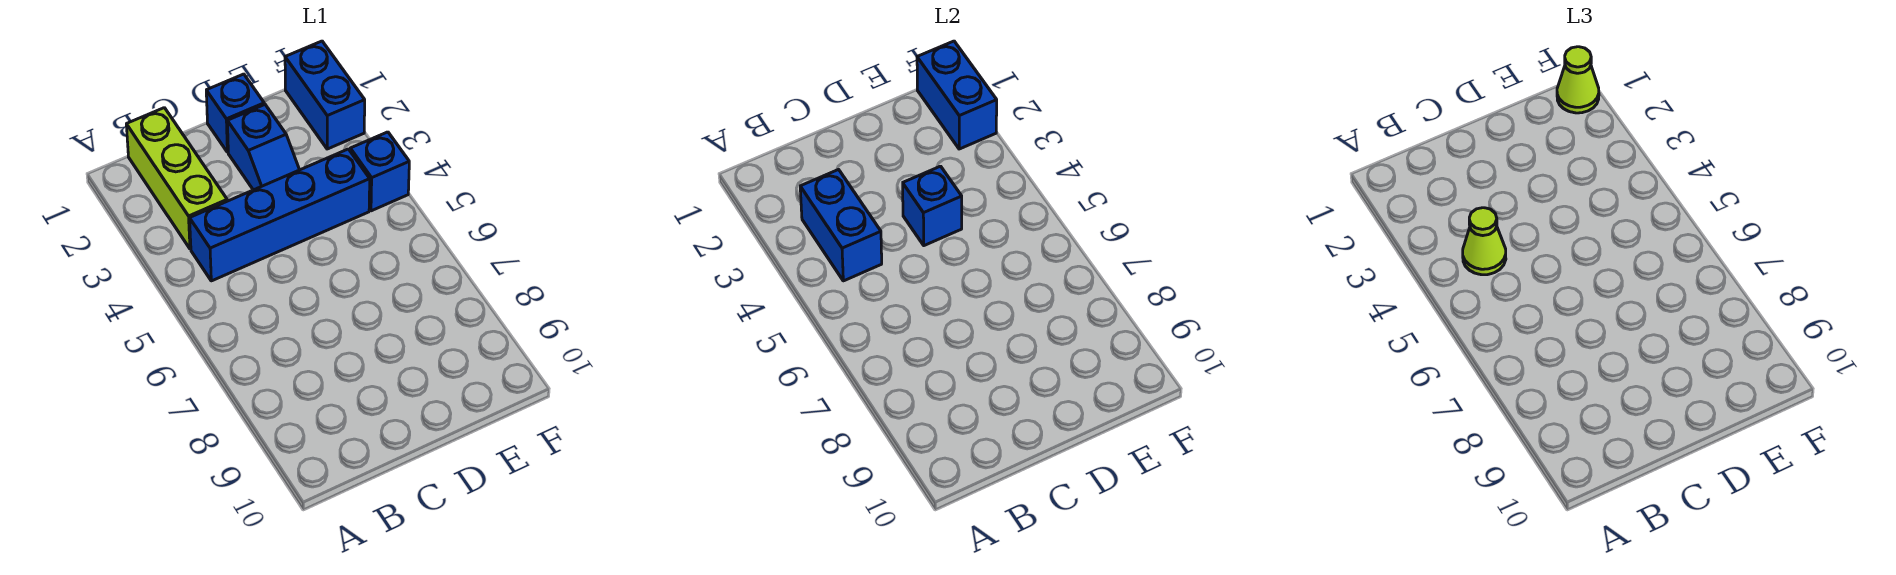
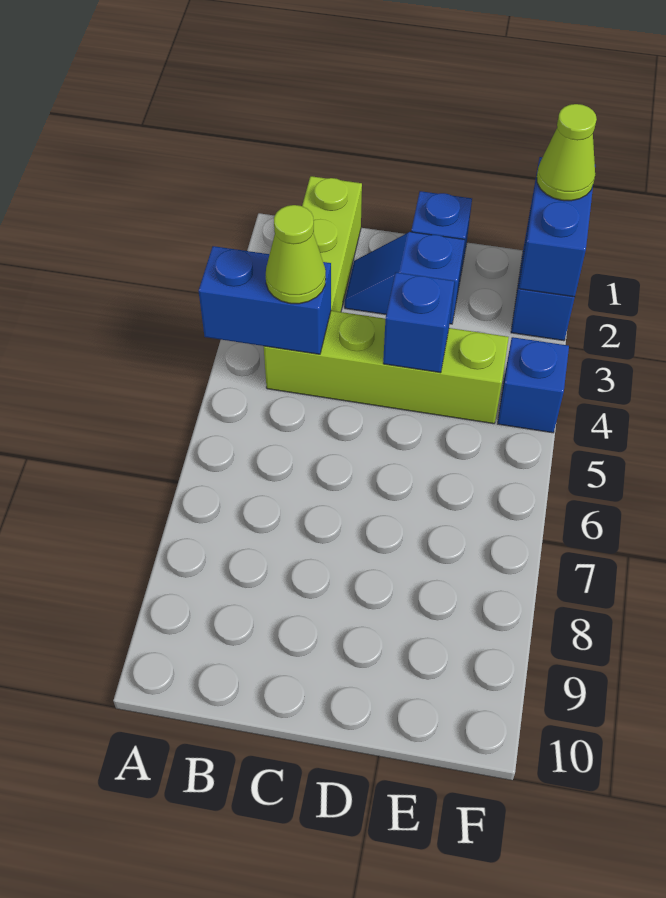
blue brick B3:B4 level 2 -> blue brick A4:B4 level 2
blue brick B4:E4 level 1 -> lime brick B4:E4 level 1
blue slope D2:D3 level 1 top 2 -> blue slope C2:D2 level 1 top D

